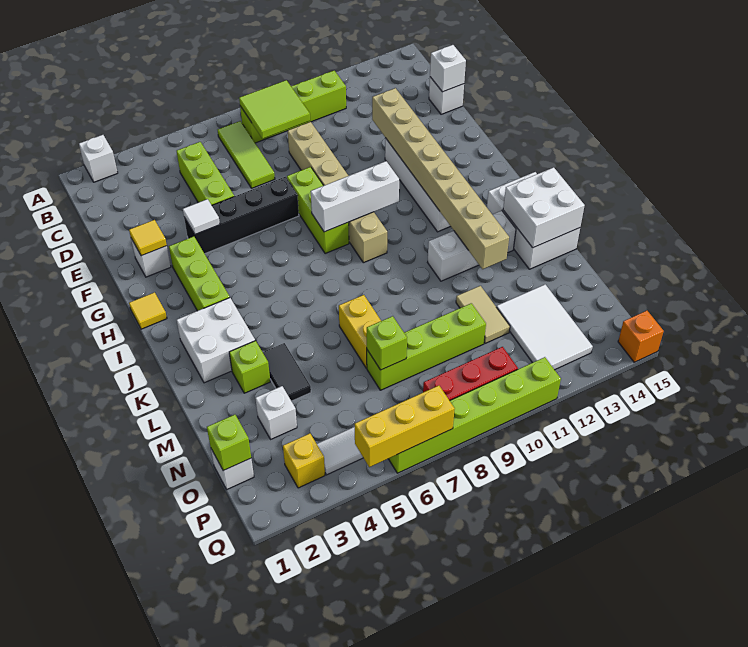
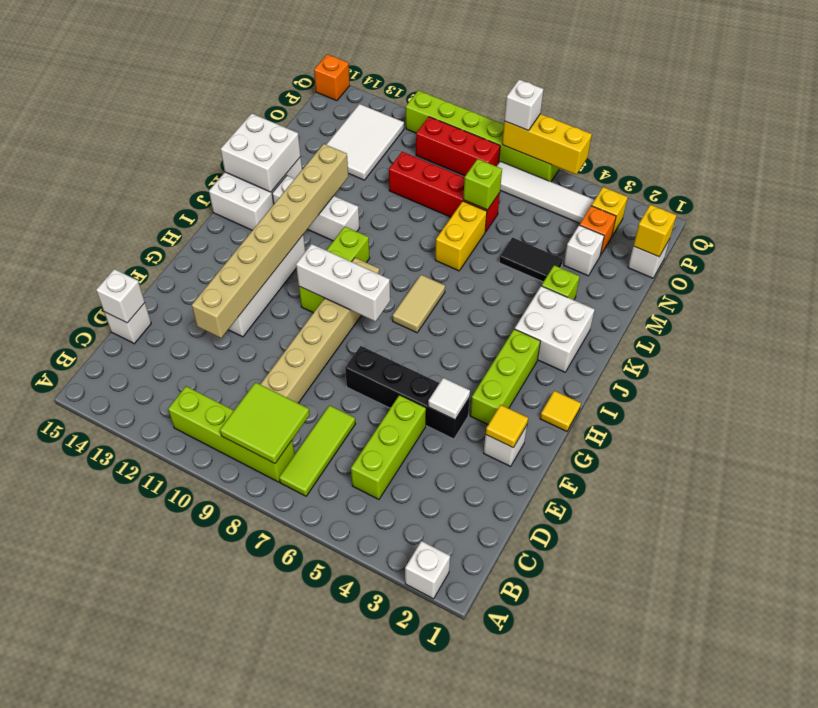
lime brick F8:H8 level 1 -> lime brick H10:J10 level 1
black tile L4:M4 level 1 -> black tile M4:M5 level 1
tan tile M11:N11 level 1 -> tan tile I7:J7 level 1
lime brick N7:N10 level 1 -> red brick N7:N10 level 1
lime brick O1 level 2 -> yellow brick O1 level 2
none -> orange brick O3 level 1
none -> white brick Q7 level 3

